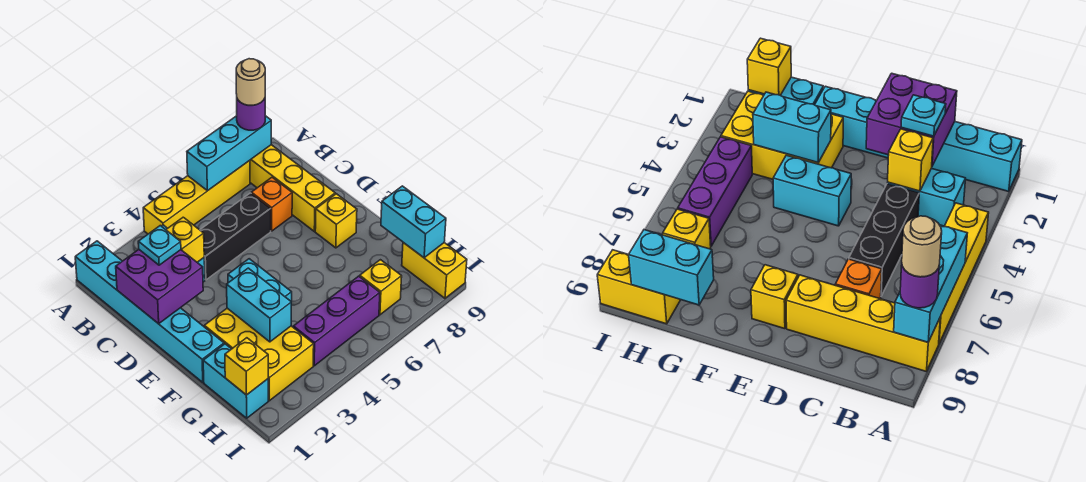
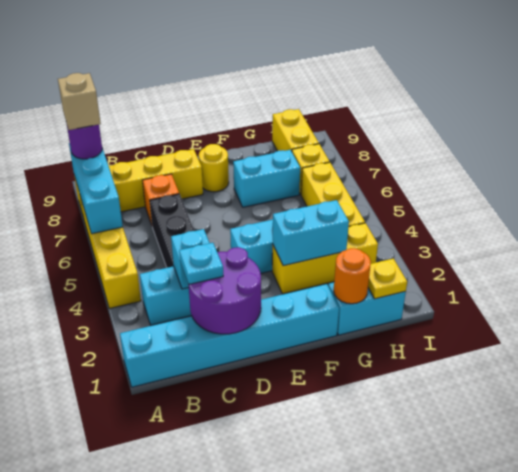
tan round brick A8 level 4 -> tan brick A8 level 4
purple brick C1:D2 level 2 -> purple round brick C1:D2 level 2
yellow brick C3 level 2 -> cyan brick C3 level 2
yellow brick E8 level 1 -> yellow round brick E8 level 1
yellow brick F2:H3 level 1 -> yellow brick F3:H3 level 1
none -> orange round brick G1 level 2
cyan brick G9:H9 level 2 -> cyan brick F7:G7 level 1
yellow brick H1 level 2 -> yellow plate H1 level 2
purple brick H4:H6 level 1 -> yellow brick H4:H6 level 1
yellow brick H9:I9 level 1 -> yellow brick H8:H9 level 1

